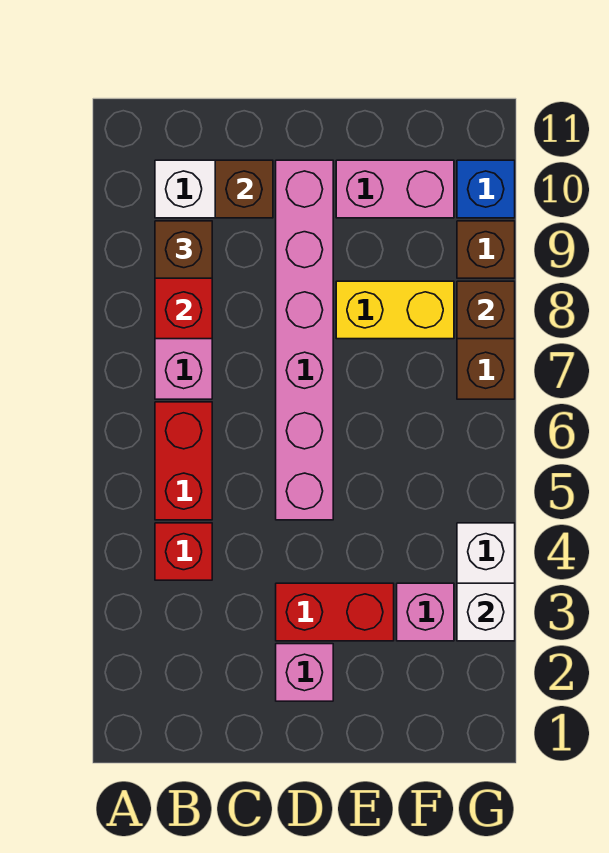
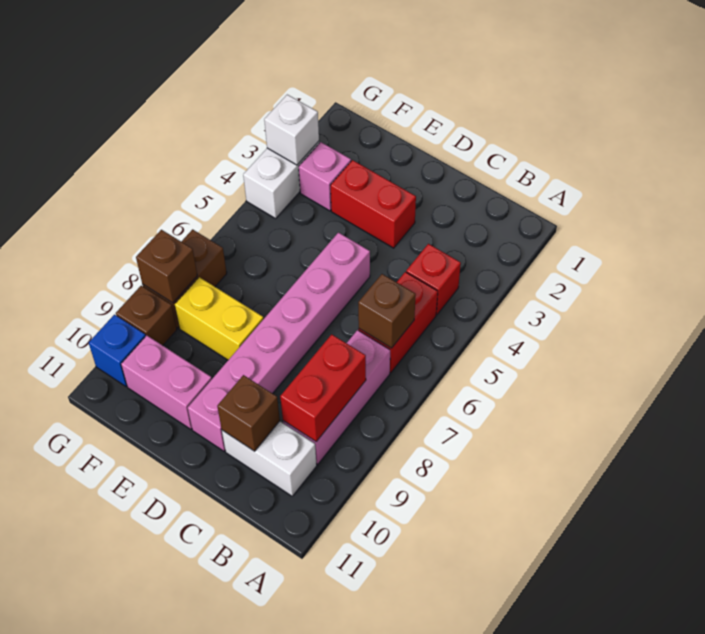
brown brick B9 level 3 -> brown brick B6 level 2
pink brick D2 level 1 -> none

